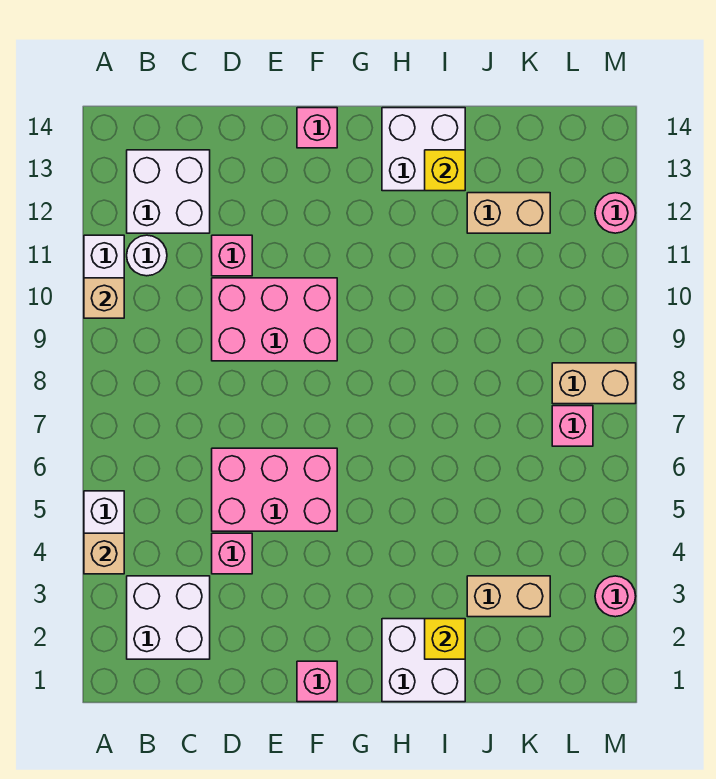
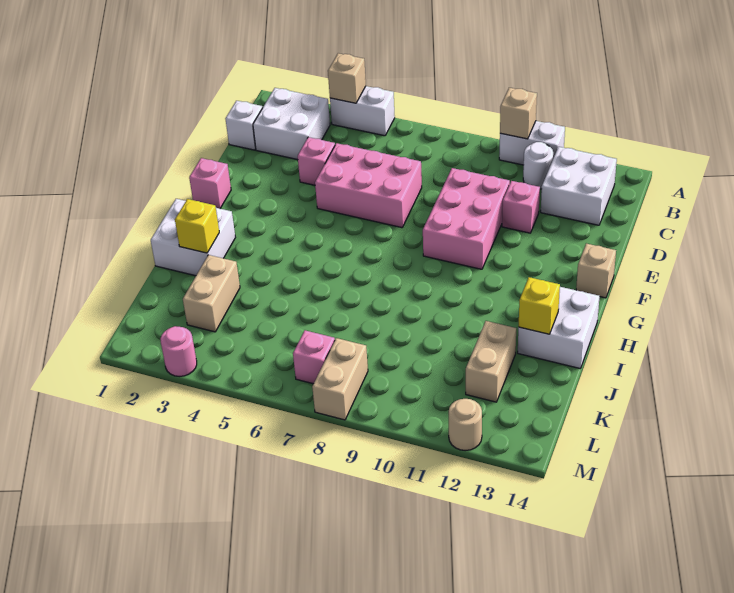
none -> white brick C1 level 1
pink brick D5:F6 level 1 -> pink brick D5:E7 level 1
pink brick F14 level 1 -> tan brick F14 level 1
pink round brick M12 level 1 -> tan round brick M12 level 1

